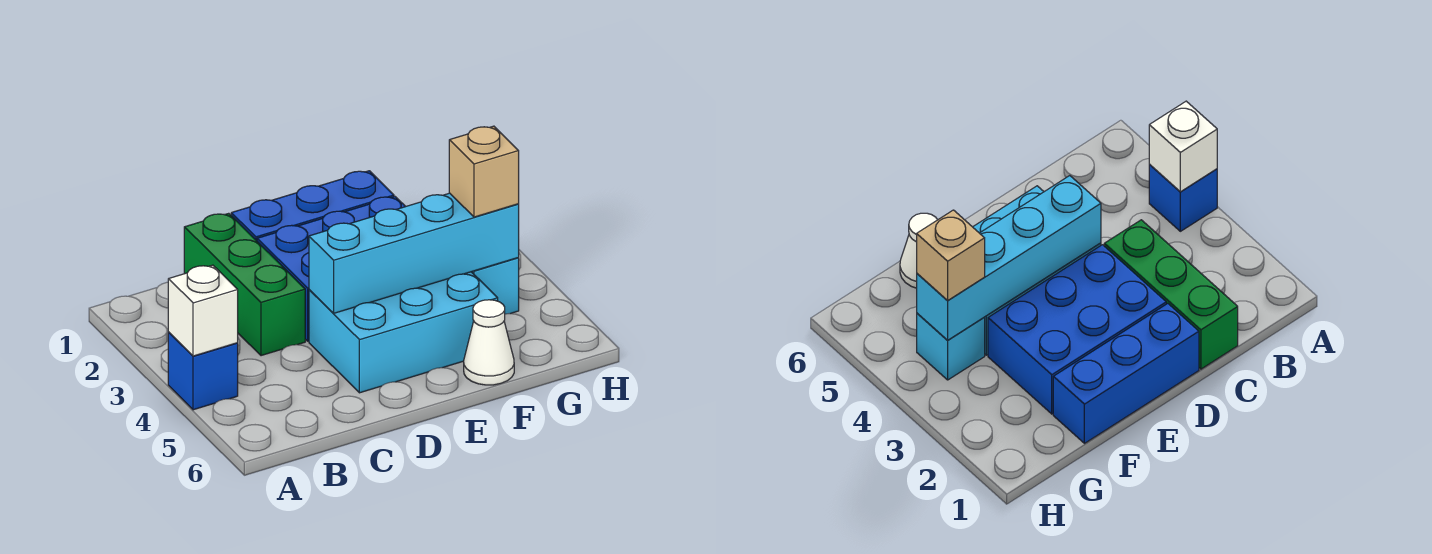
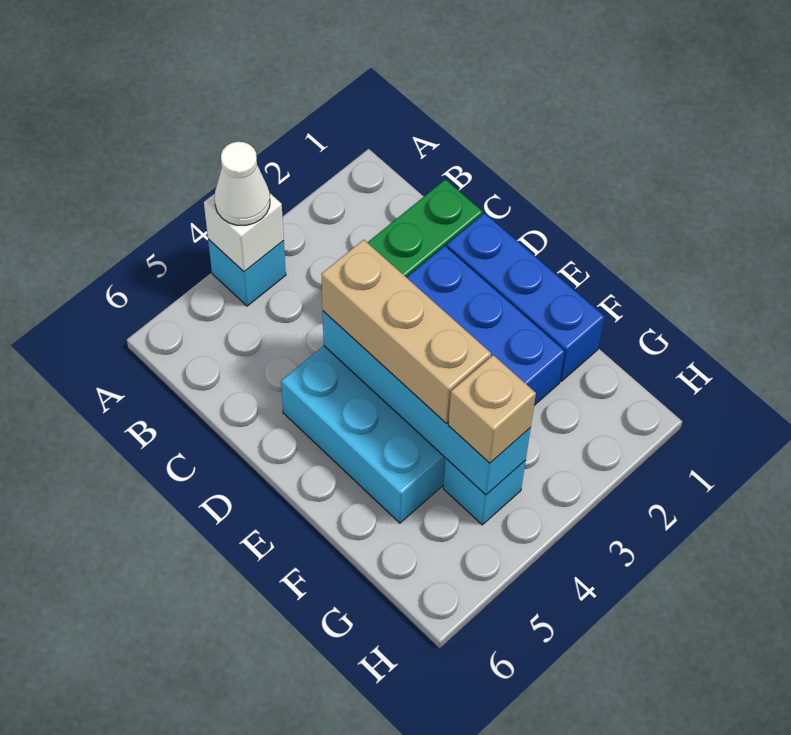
blue brick A4 level 1 -> cyan brick A4 level 1
none -> tan brick D4:F4 level 3
white cone F6 level 1 -> white cone A4 level 3

